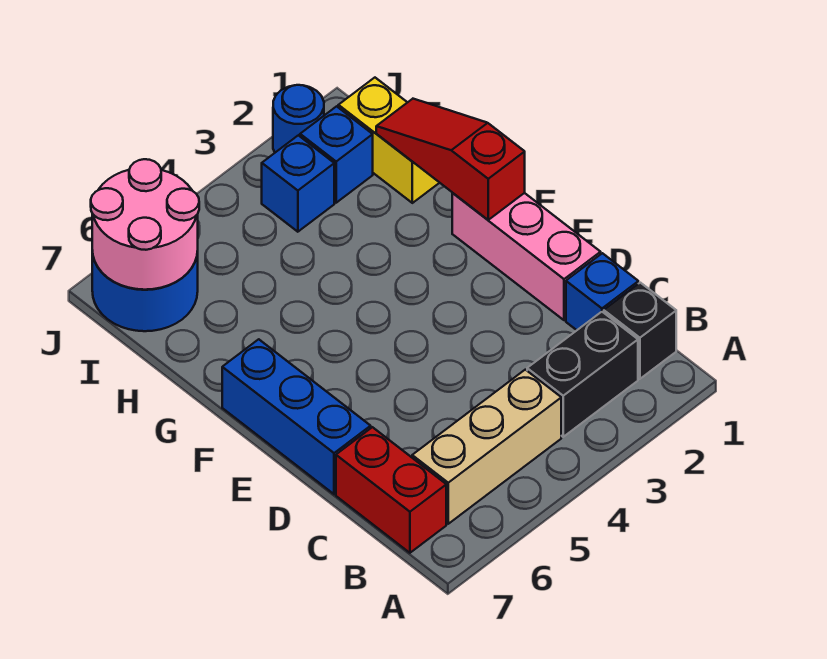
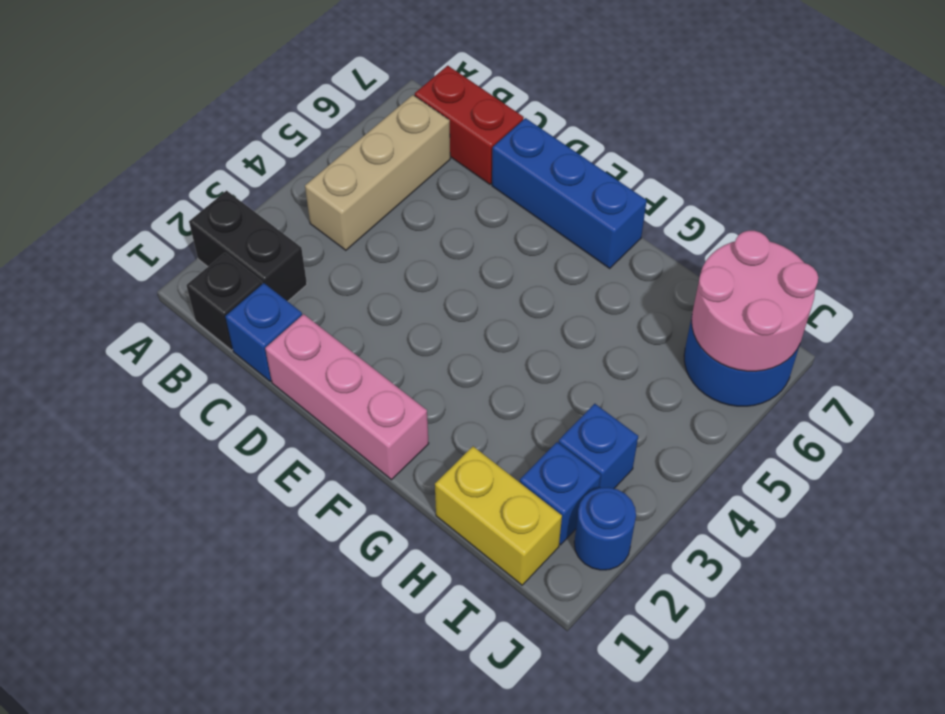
black brick B2:B3 level 1 -> black brick A2:B2 level 1
red slope F1:H1 level 2 top F -> none

